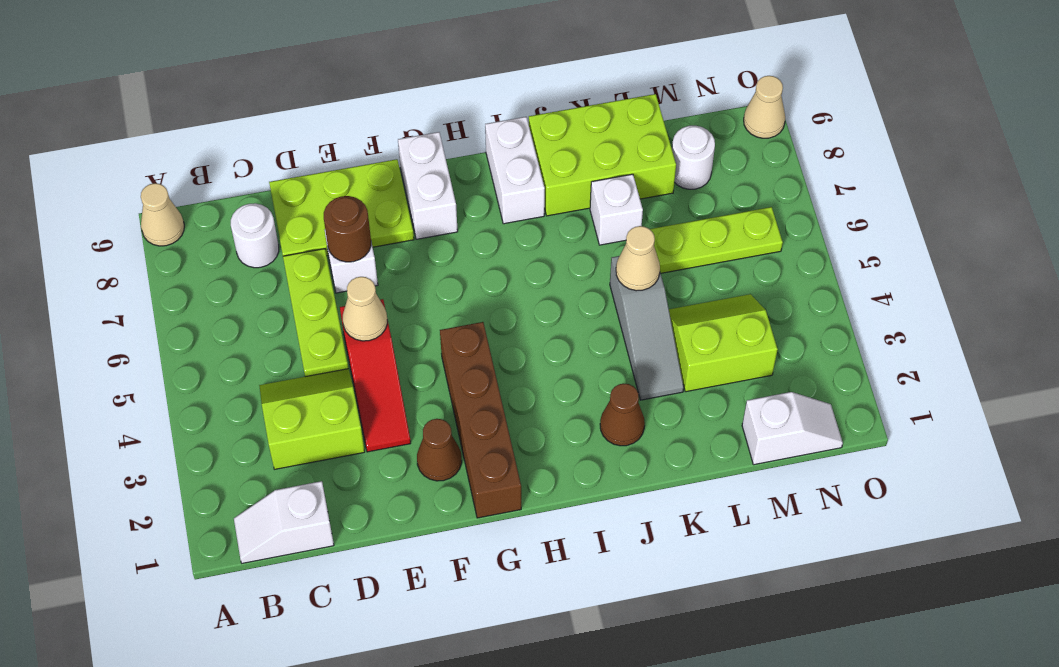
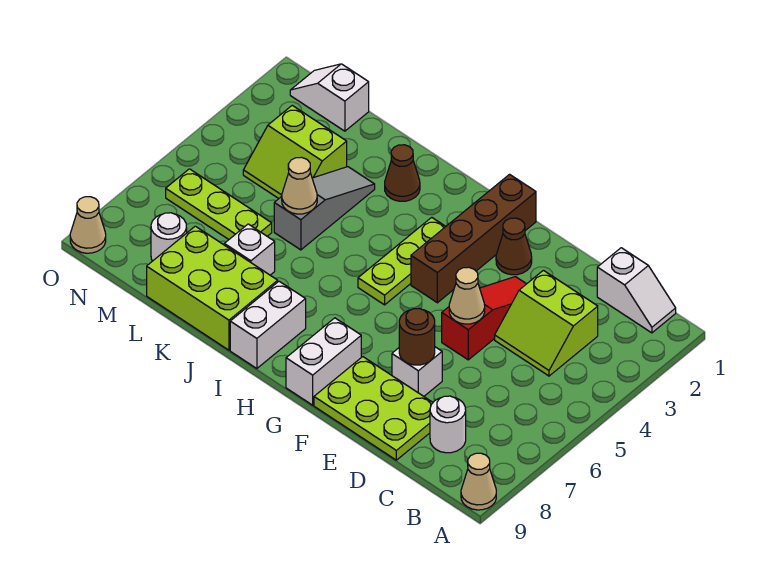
lime plate D5:D7 level 1 -> lime plate H3:H5 level 1

